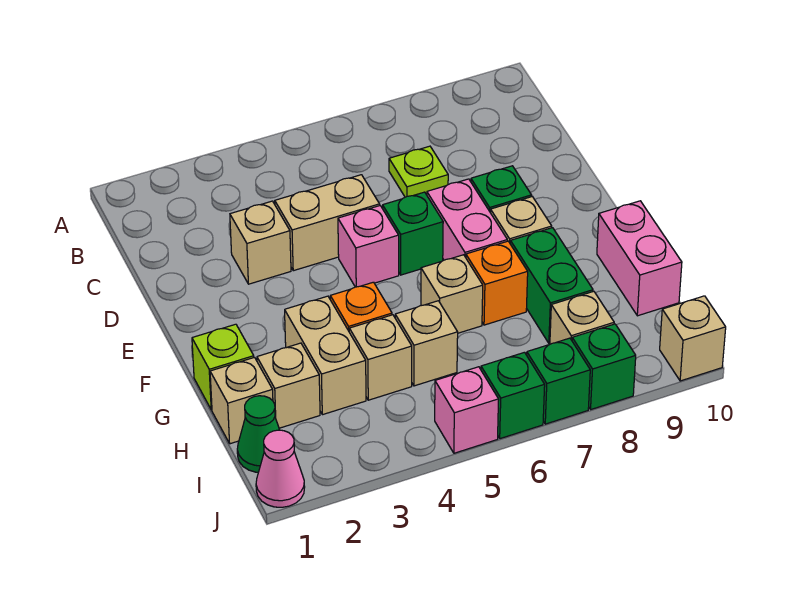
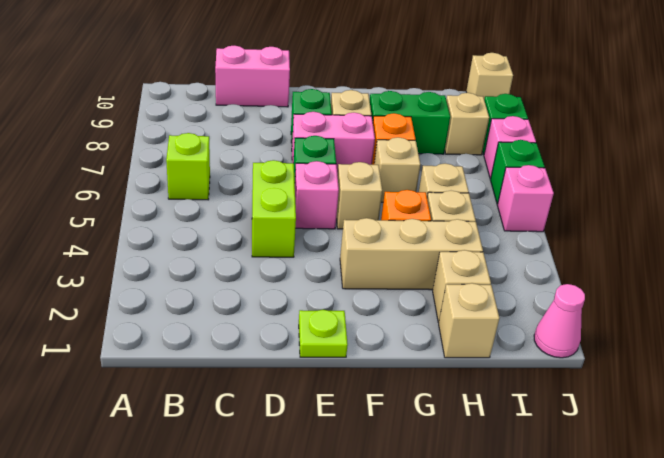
lime plate C7 level 1 -> lime plate E1 level 1
tan brick D3 level 1 -> tan brick F5 level 1
tan brick D4:D5 level 1 -> lime brick D4:D5 level 1
lime brick G1 level 1 -> lime brick B6 level 1
tan brick G3:H3 level 1 -> tan brick F3:H3 level 1
pink brick G10:H10 level 1 -> pink brick C10:D10 level 1
green cone I1 level 1 -> none
green brick J7 level 1 -> pink brick J7 level 1

